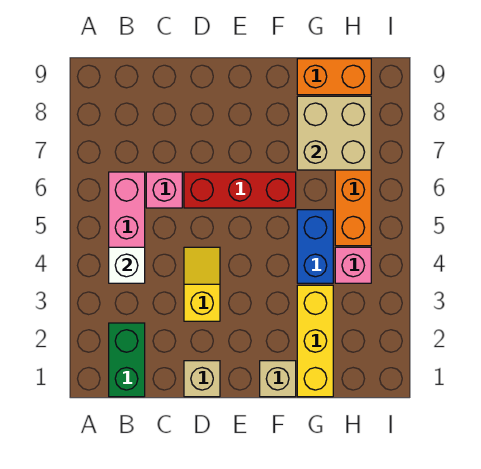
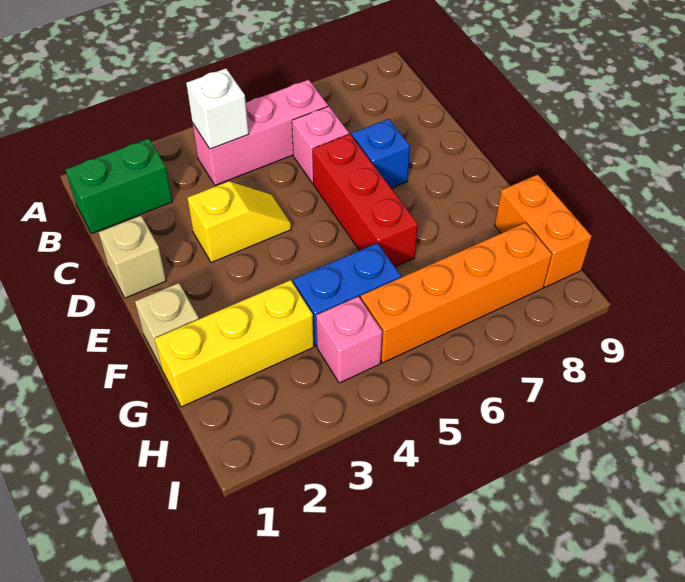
none -> blue brick D7 level 1
tan brick G7:H8 level 2 -> none

